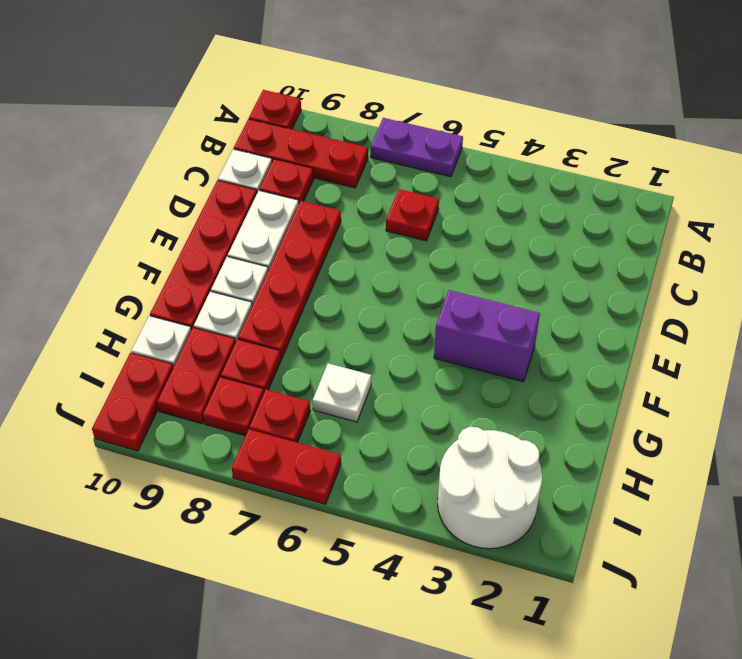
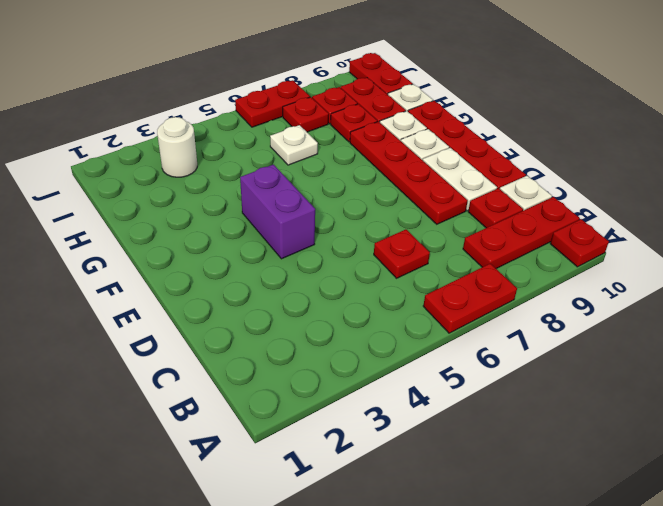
purple plate A6:A7 level 1 -> red plate A6:A7 level 1
purple brick F3:F4 level 1 -> purple brick E4:F4 level 1
white round brick I2:J3 level 1 -> white round brick I3 level 1

